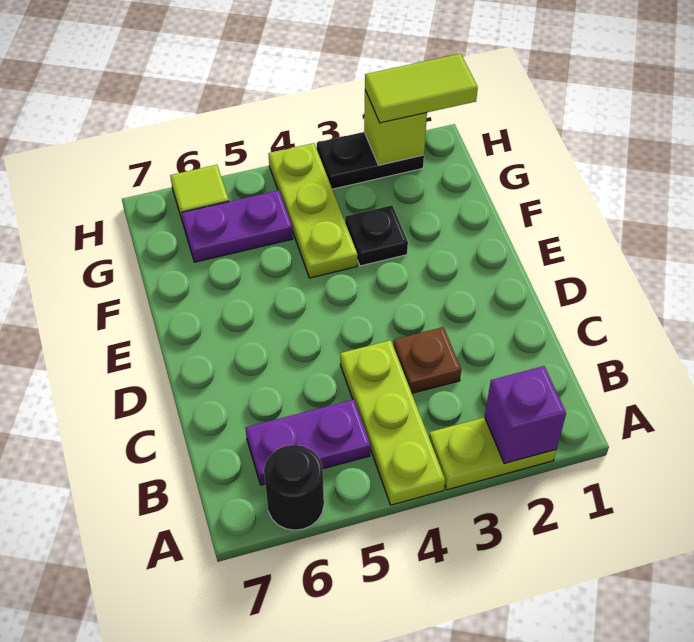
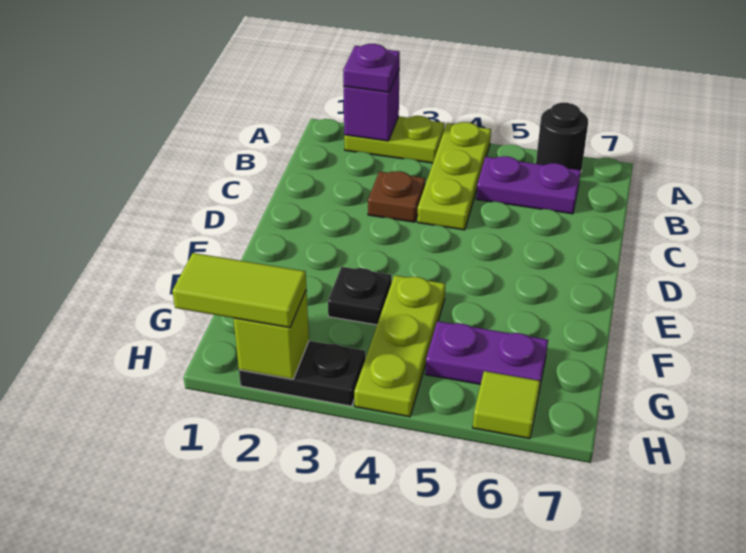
none -> purple plate A2 level 3

